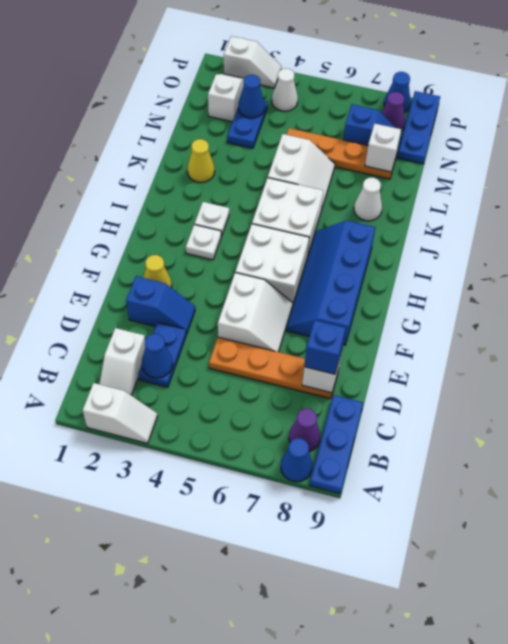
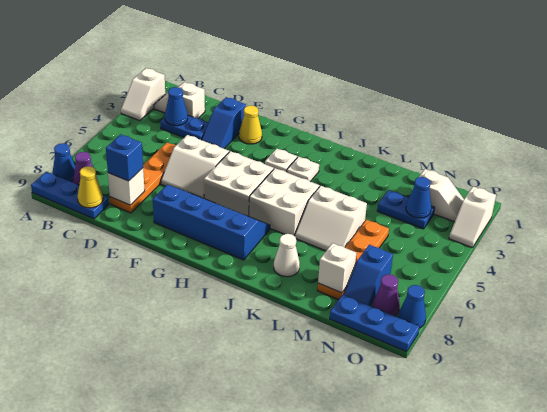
yellow cone K2 level 1 -> yellow cone C9 level 2
white cone O4 level 1 -> none

